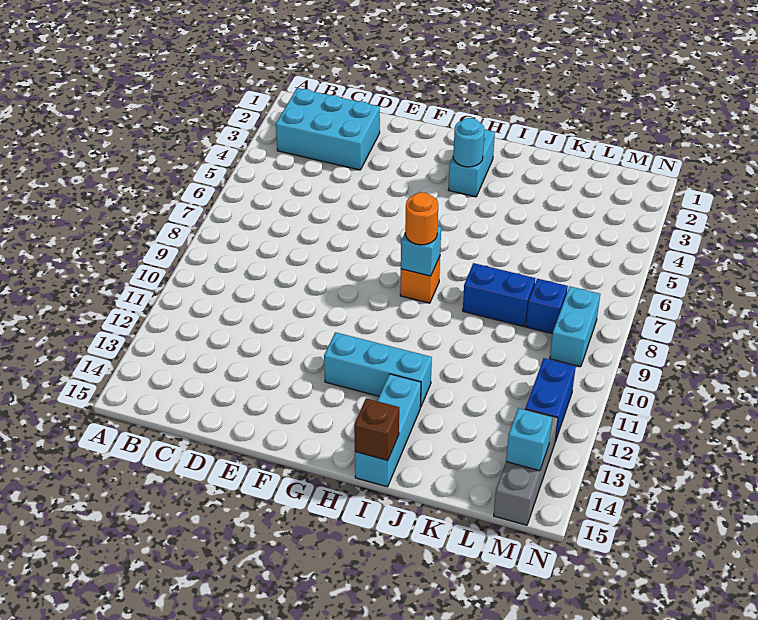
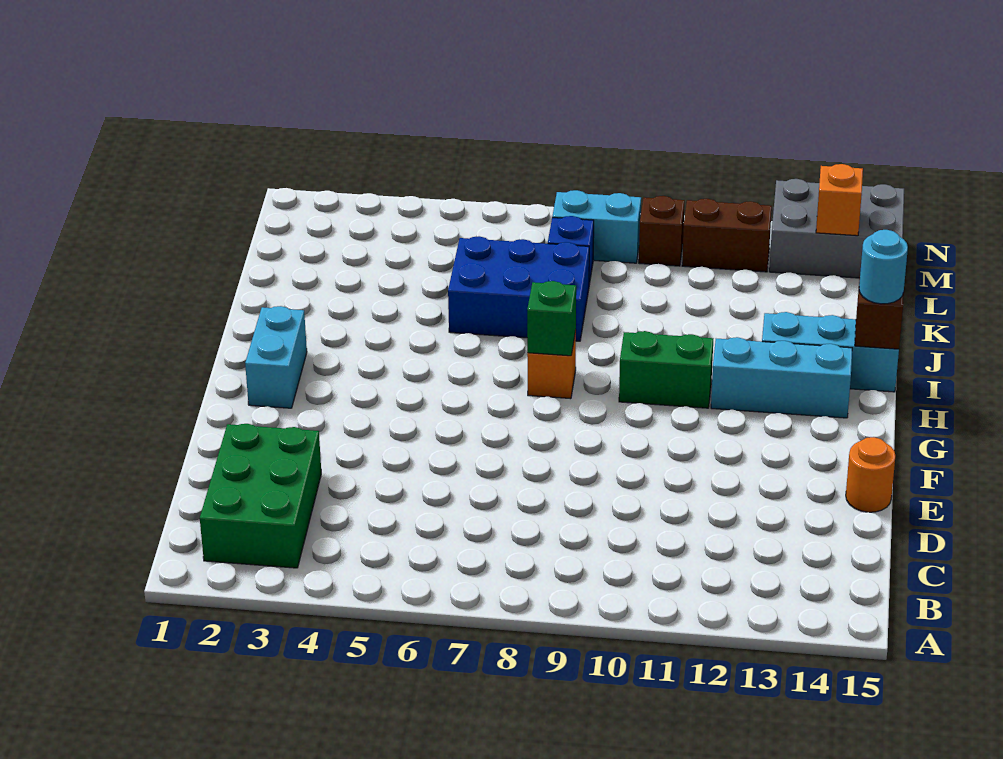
cyan brick B2:D3 level 1 -> green brick B2:D3 level 1
cyan brick G12:I12 level 1 -> cyan brick H12:H14 level 1
cyan brick H2:H3 level 1 -> cyan brick G2:H2 level 1
cyan round brick H3 level 2 -> cyan round brick I15 level 3
cyan brick H8 level 2 -> green brick H8 level 2
orange round brick H8 level 3 -> orange round brick E15 level 1
none -> green brick H10:H11 level 1
blue brick J8:K8 level 1 -> blue brick J6:K8 level 1
none -> brown brick M10 level 1
blue brick M11:M12 level 1 -> brown brick M11:M12 level 1
grey brick M13:M15 level 1 -> grey brick M13:N15 level 1
cyan brick M14 level 2 -> orange brick M14 level 2

